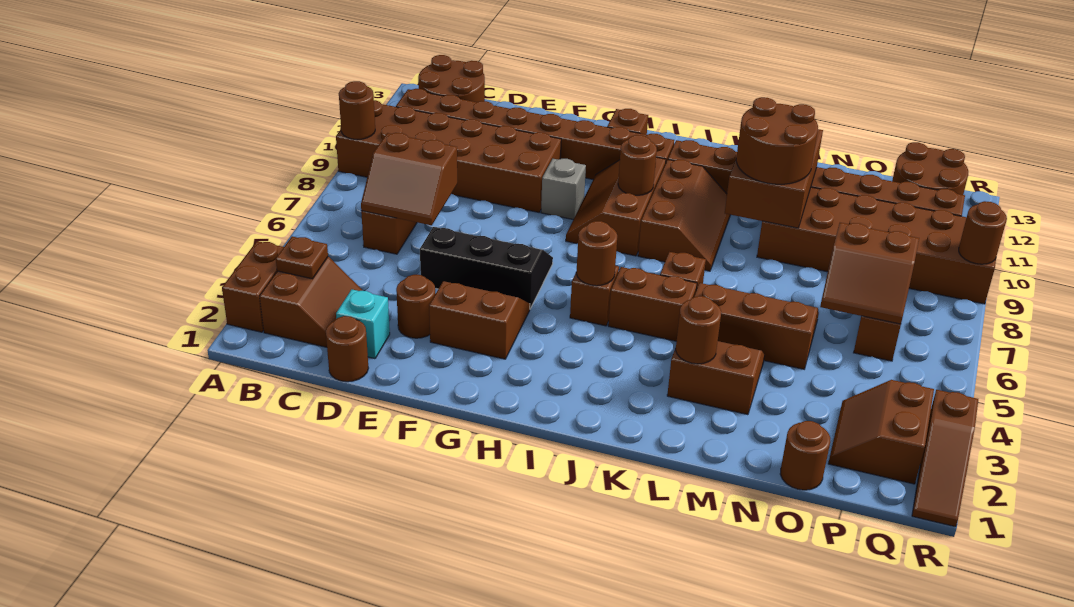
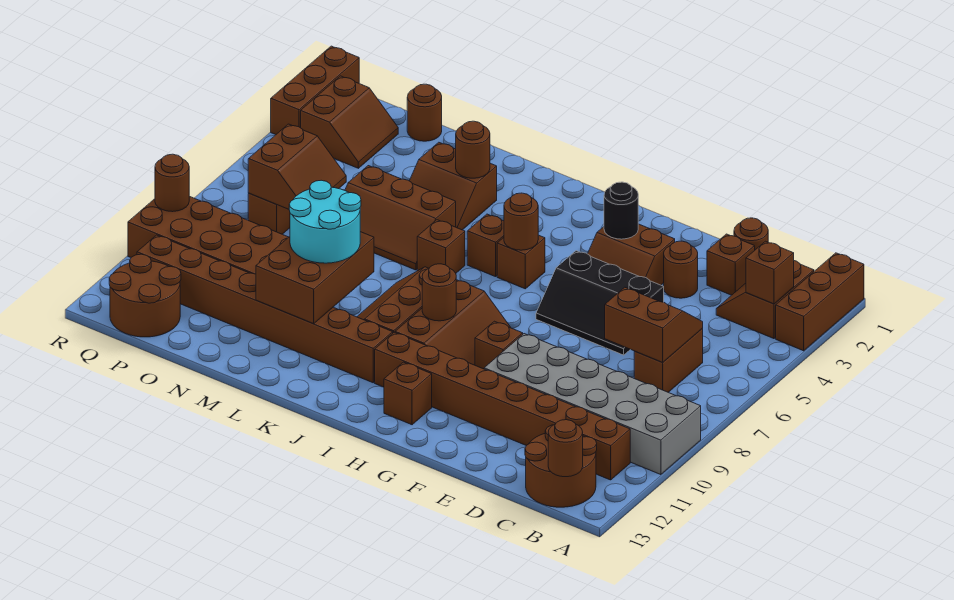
brown brick A2:A3 level 1 -> brown brick A1:A3 level 1
brown brick A9:F10 level 1 -> grey brick A9:F10 level 1
brown round brick A9 level 2 -> brown round brick B13 level 2
brown plate B3 level 2 -> brown brick B3 level 2
cyan brick D2 level 1 -> brown brick D2 level 1
none -> black round brick G3 level 2
grey brick G9 level 1 -> brown brick G9 level 1
brown brick J5:K5 level 1 -> brown brick J5 level 1
brown round brick L9:M10 level 3 -> cyan round brick L9:M10 level 3
brown slope O6:P7 level 2 top 7 -> brown slope O6:P7 level 2 top P
brown slope R1:R3 level 1 top 3 -> brown brick R1:R3 level 1

